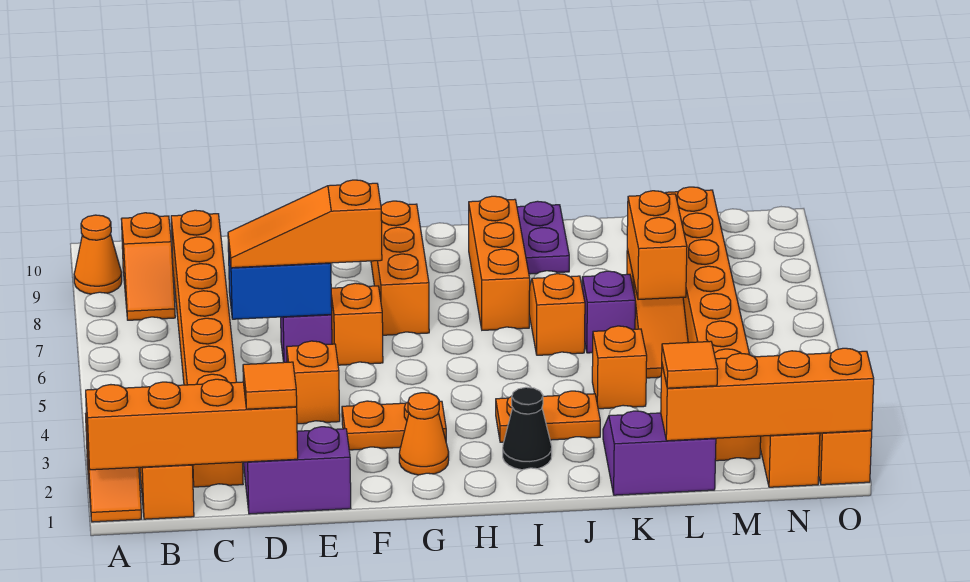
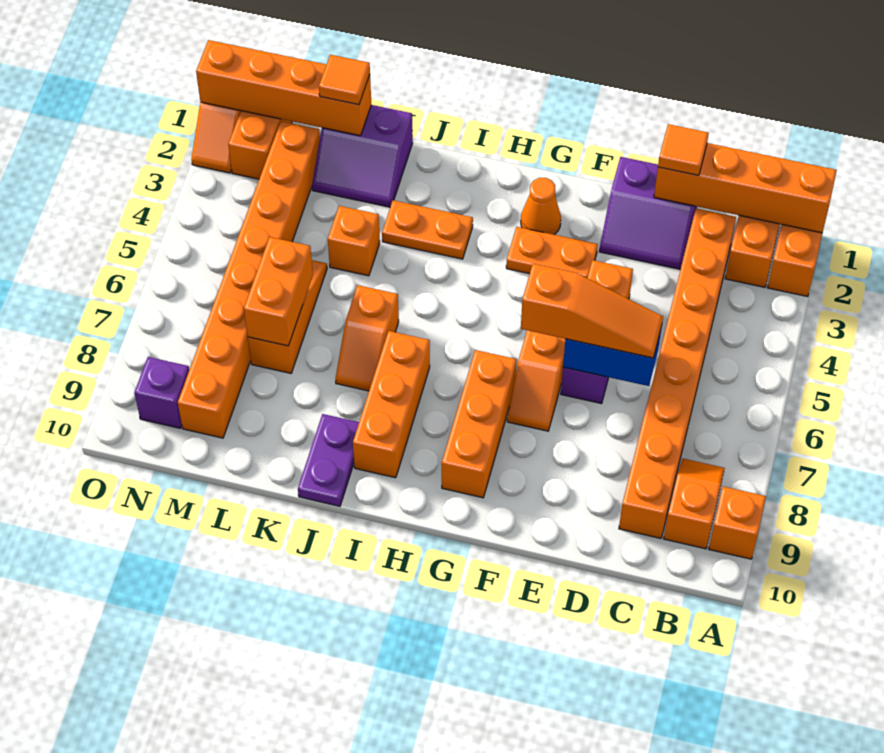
orange cone A9 level 1 -> orange brick A9 level 1
black cone I2 level 1 -> none
purple brick K6 level 1 -> purple brick N9 level 1

